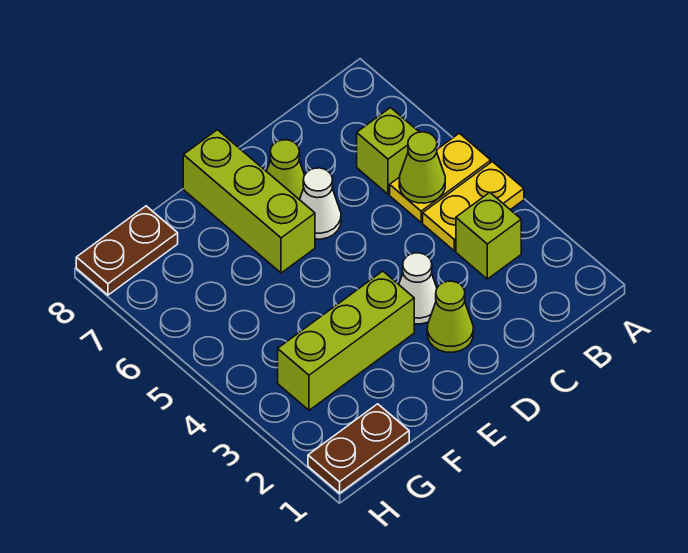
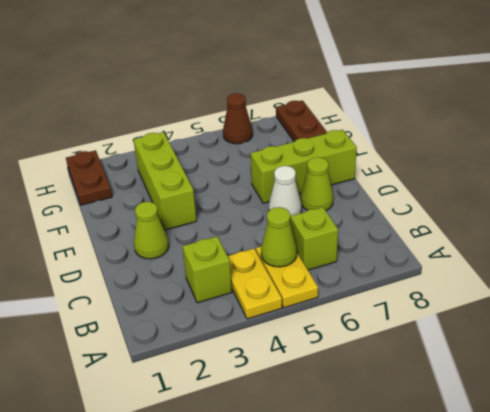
white cone D3 level 1 -> none
none -> brown cone H6 level 1

